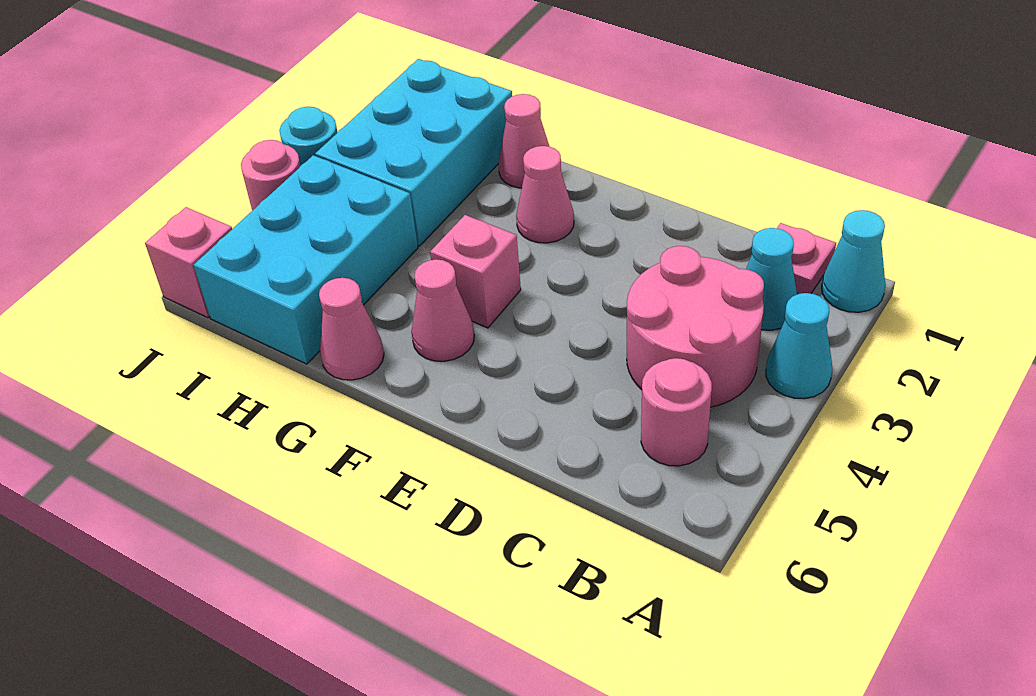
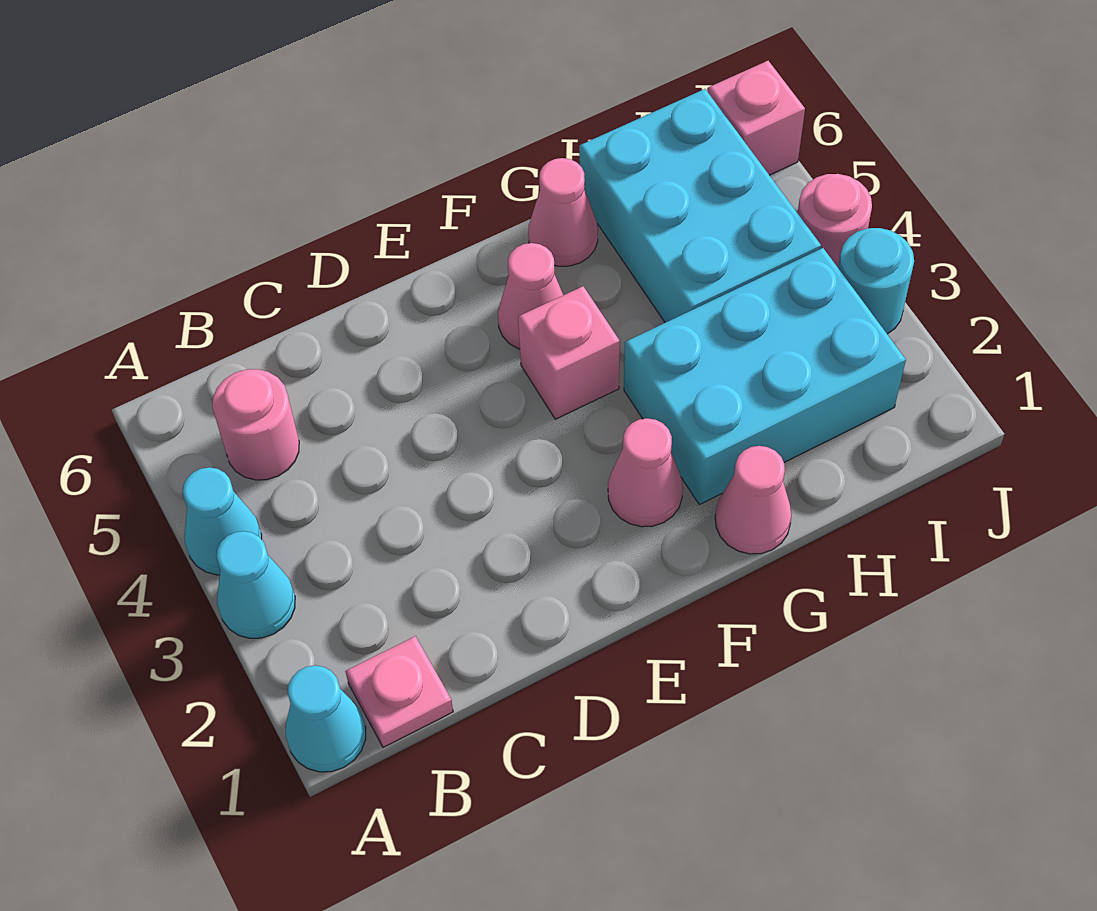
cyan cone B2 level 1 -> cyan cone A4 level 1
pink round brick B3:C4 level 1 -> none
cyan brick H1:I3 level 1 -> cyan brick G2:I3 level 1

